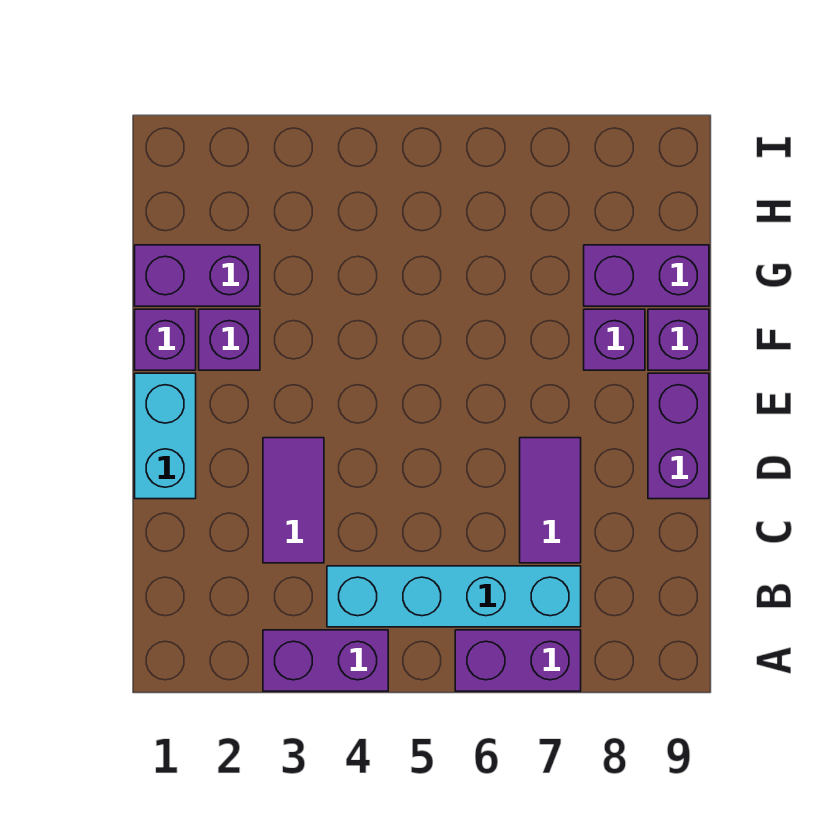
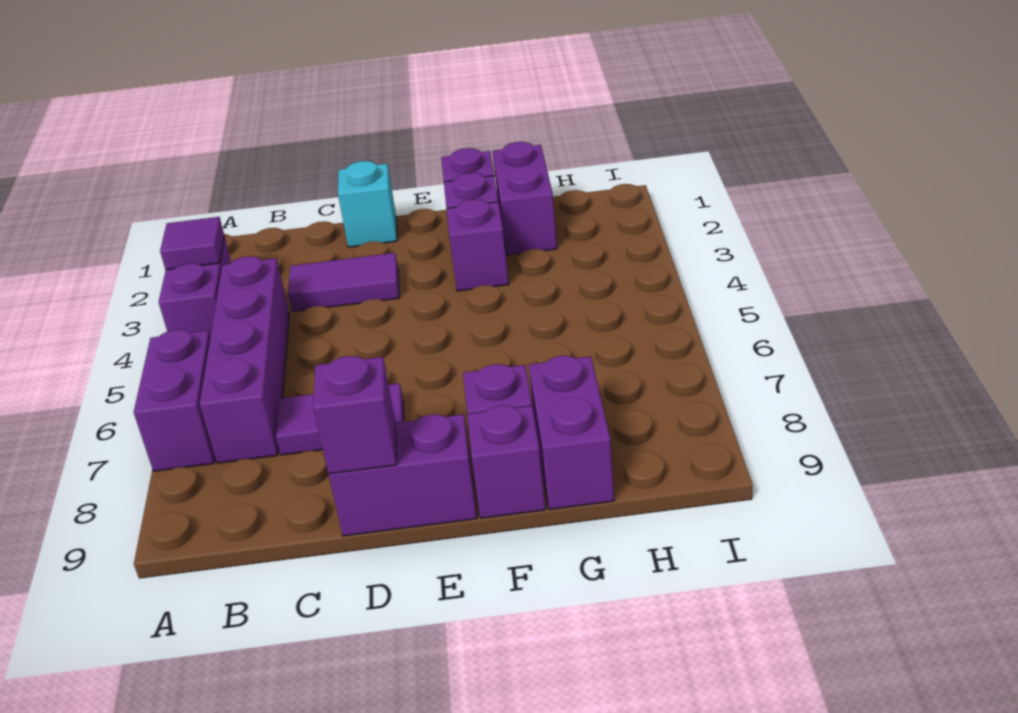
none -> purple tile A3 level 2
cyan brick B4:B7 level 1 -> purple brick B4:B7 level 1
cyan brick D1:E1 level 1 -> cyan brick D1 level 1
none -> purple brick D9 level 2
none -> purple brick F3 level 1

